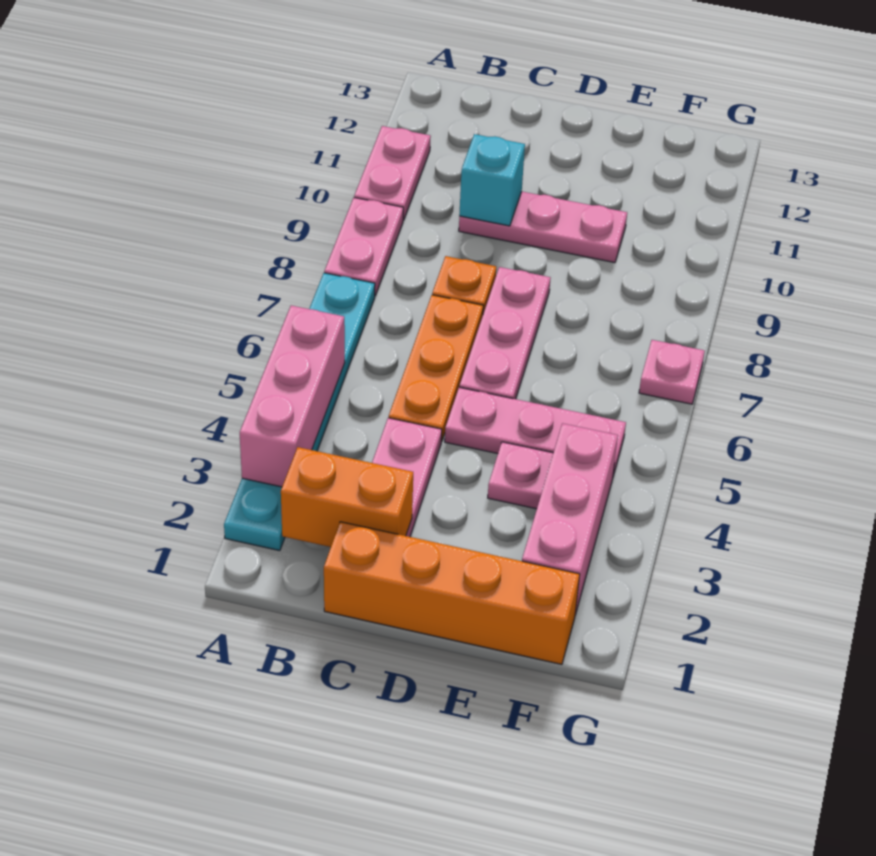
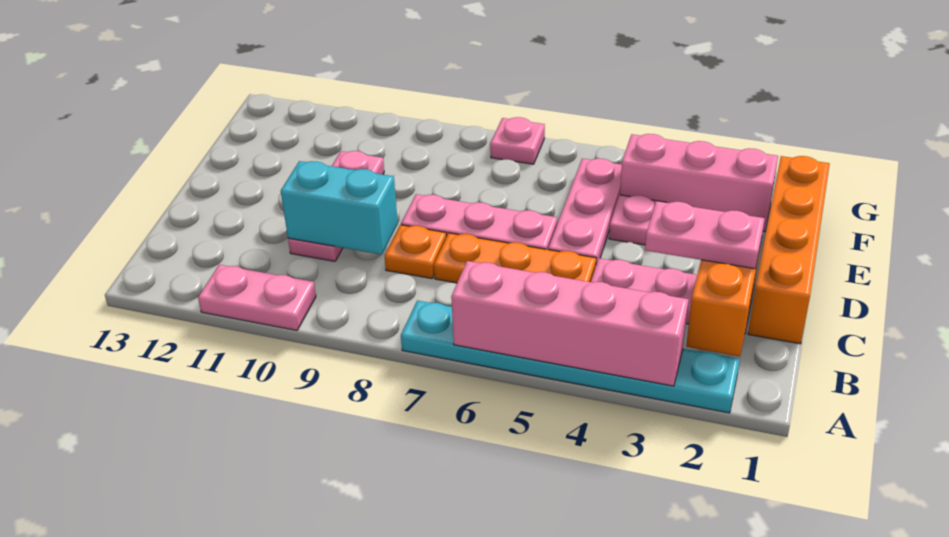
pink brick A3:A5 level 2 -> pink brick A3:A6 level 2
pink plate A8:A9 level 1 -> pink plate C2:C3 level 3
cyan brick C10 level 2 -> cyan brick C9:C10 level 2

